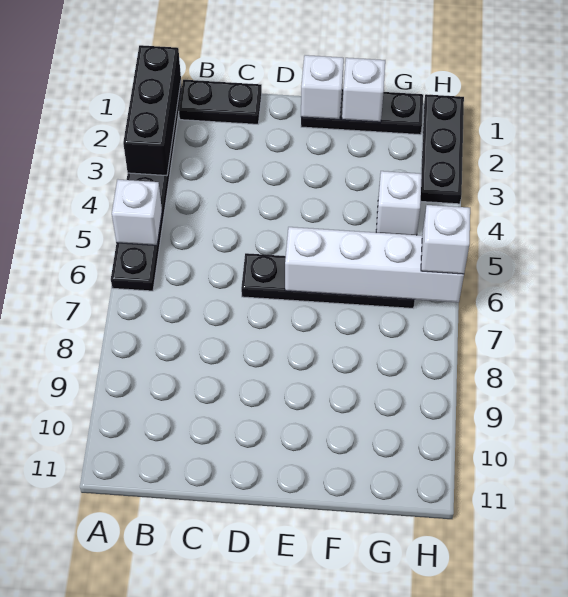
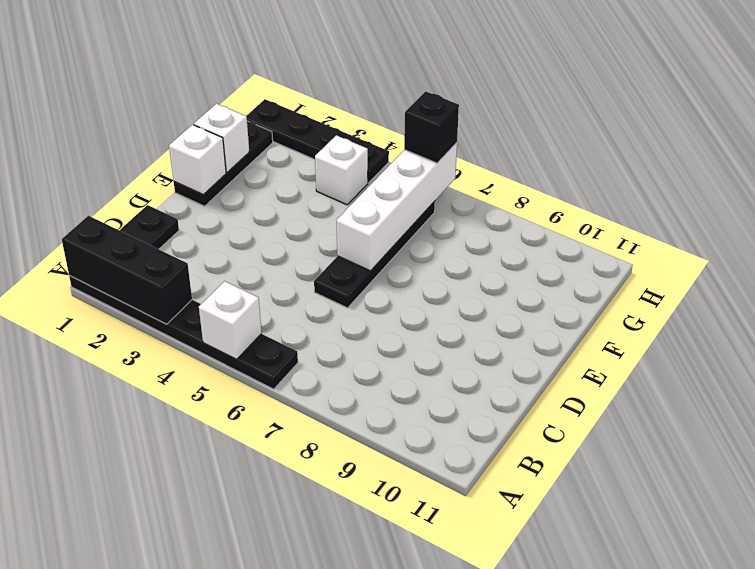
black plate H1:H3 level 1 -> black plate H1:H4 level 1
white brick H6 level 3 -> black brick H6 level 3

